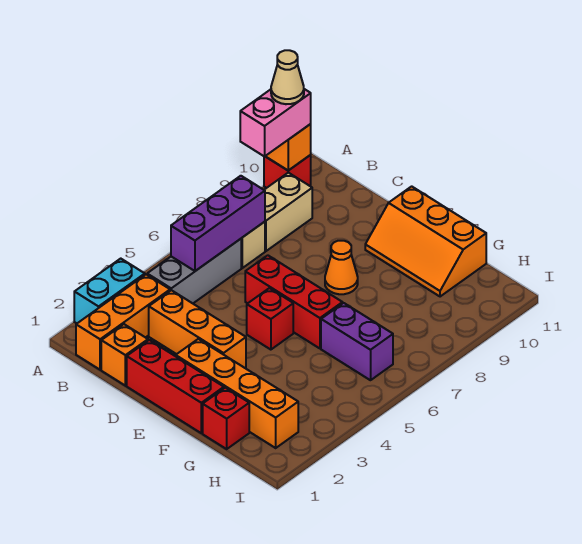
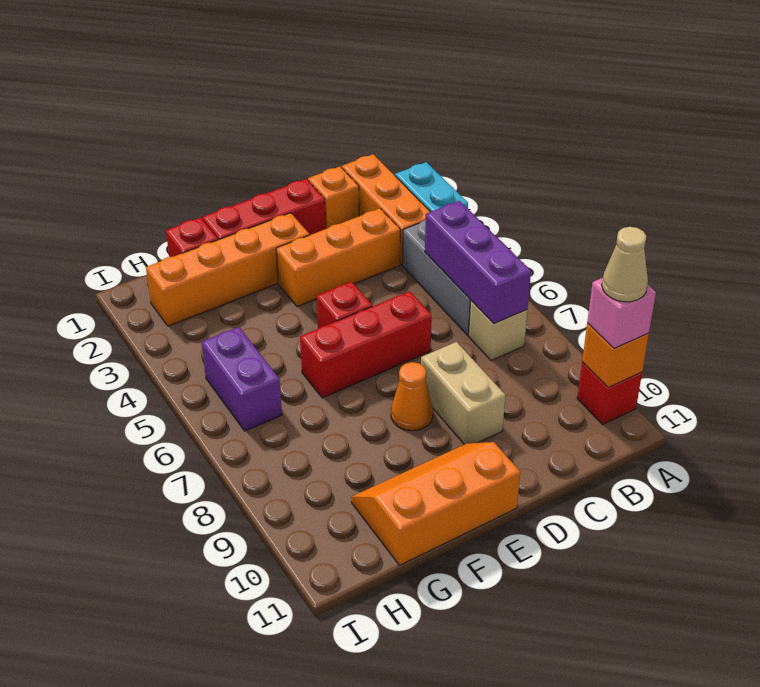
pink brick A9:A10 level 3 -> pink brick A10 level 3
tan brick B8:B9 level 1 -> tan brick D8:D9 level 1
purple brick G6:H6 level 1 -> purple brick H5:H6 level 1

